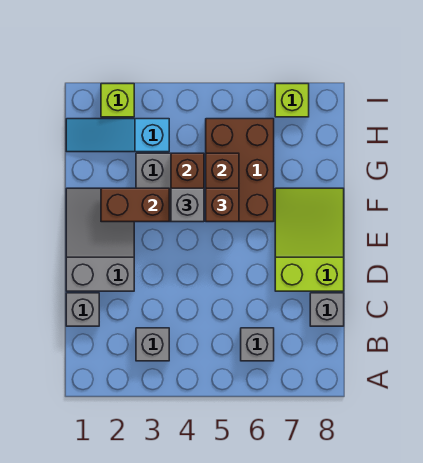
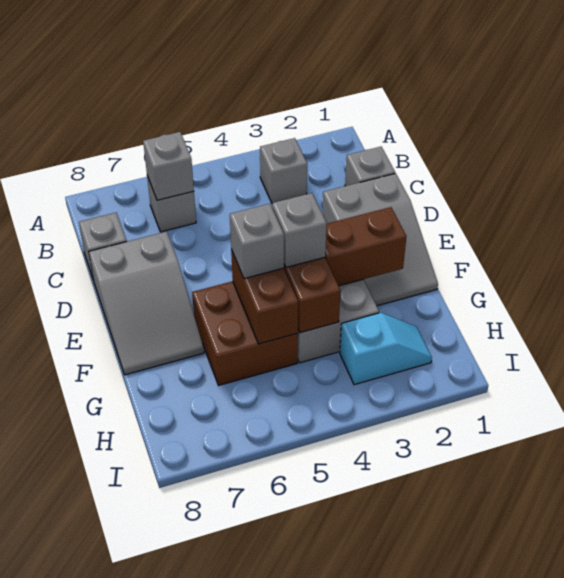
none -> grey brick B6 level 2
lime slope D7:F8 level 1 top D -> grey slope D7:F8 level 1 top D
brown brick F5:H6 level 1 -> brown brick F5:G6 level 1
brown brick F5 level 3 -> grey brick F5 level 3
cyan slope H1:H3 level 1 top 3 -> cyan slope H2:H3 level 1 top 3
lime brick I2 level 1 -> none
lime brick I7 level 1 -> none

